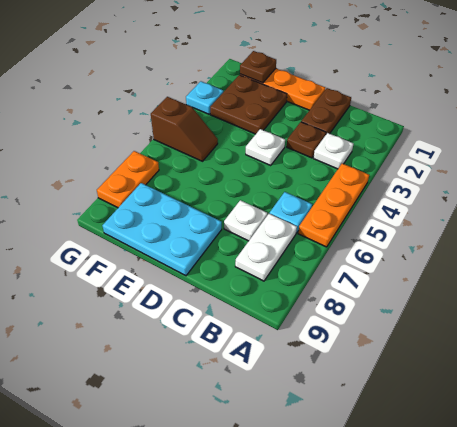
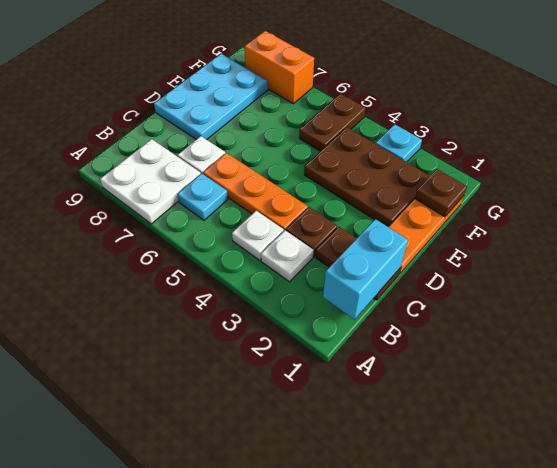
orange plate A4:A6 level 1 -> orange plate C4:C6 level 1
none -> cyan brick B1:C1 level 2
white plate B7:B8 level 1 -> white plate A7:B8 level 1
white plate D4 level 1 -> white plate B4 level 1
brown plate E2:F3 level 1 -> brown plate E2:F4 level 1
brown slope F5:G5 level 1 top G -> brown plate F5:G5 level 1
orange plate G7:G8 level 1 -> orange brick G7:G8 level 1

